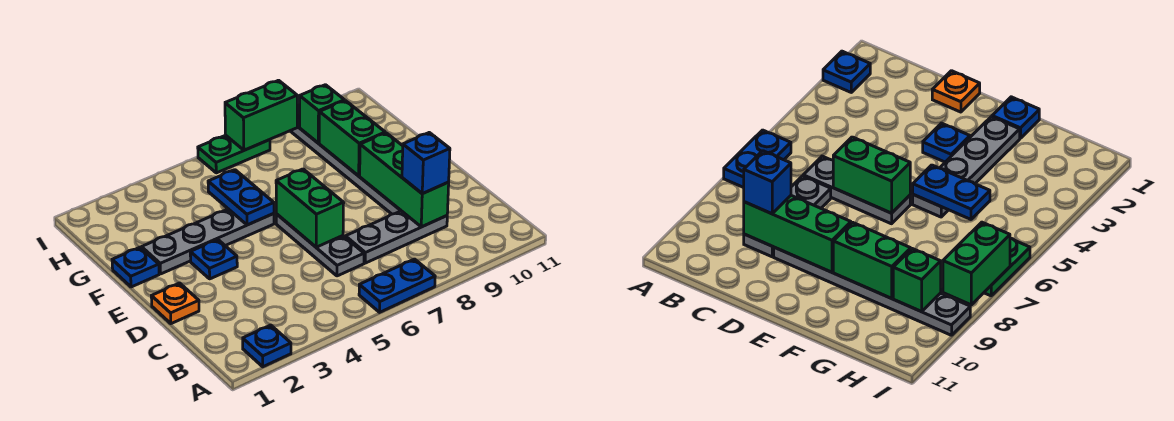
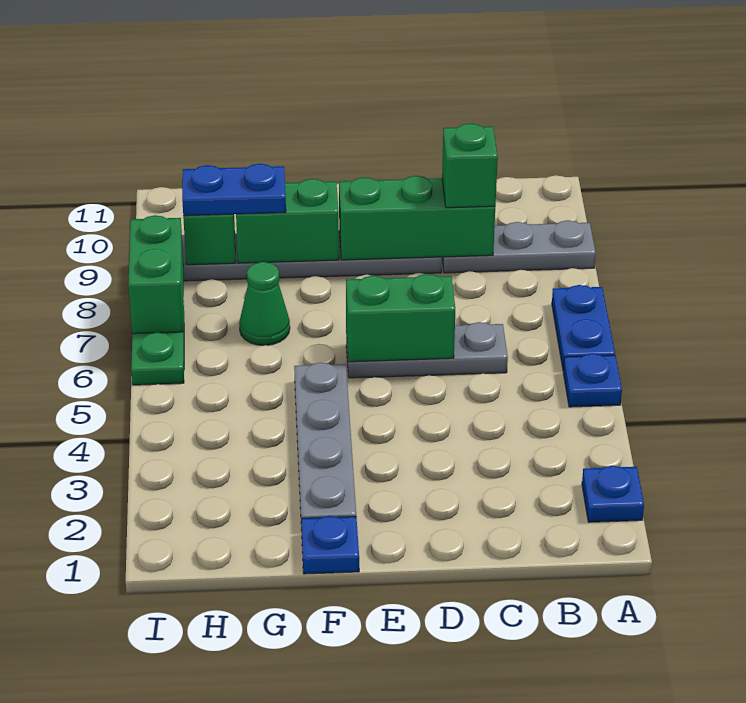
grey plate C7:C9 level 1 -> grey plate A9:C9 level 1
blue brick C9 level 3 -> green brick C9 level 3
orange plate D1 level 1 -> none
blue plate E3 level 1 -> blue plate A5 level 1
blue plate F5:G5 level 2 -> blue plate G9:H9 level 3
none -> green cone G7 level 1

